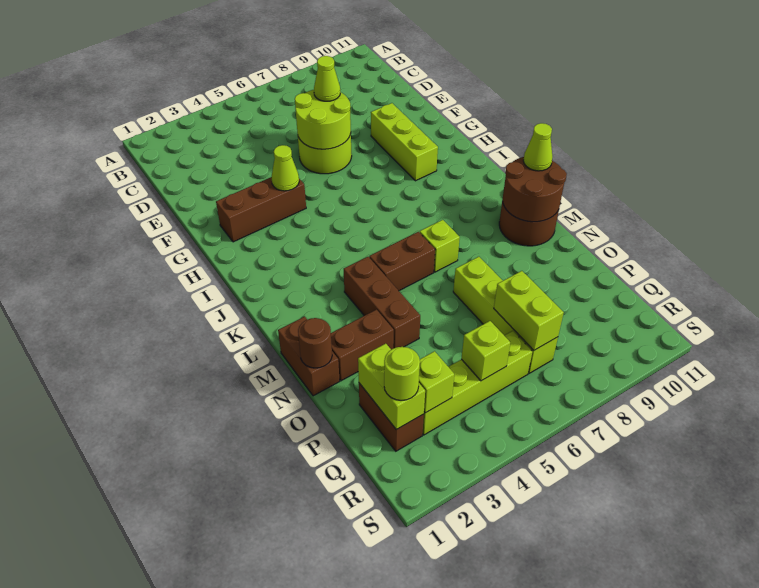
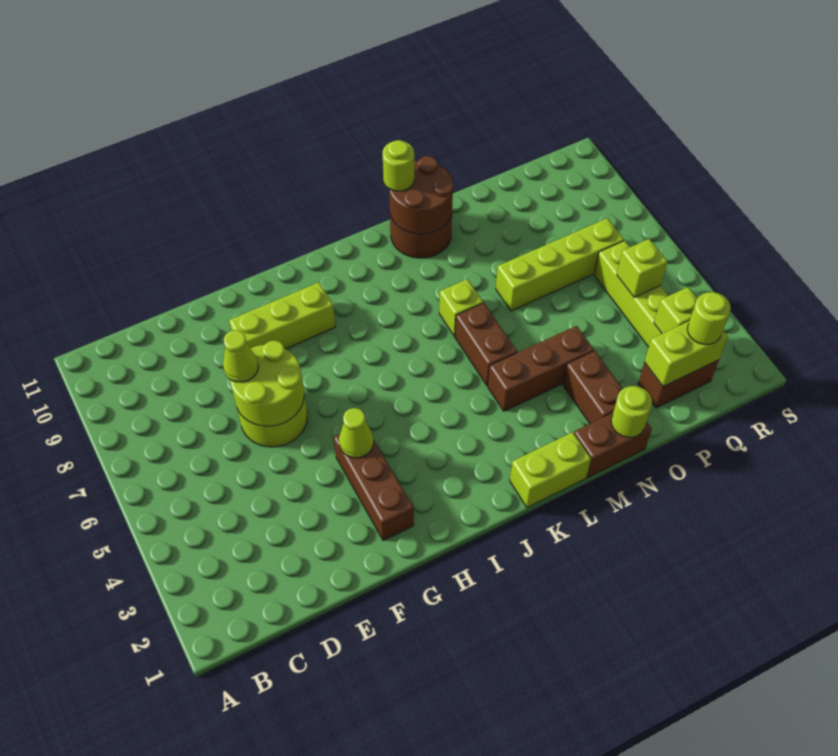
lime cone L11 level 3 -> lime round brick L11 level 3
brown round brick N1 level 2 -> lime round brick N1 level 2
lime brick P7:Q7 level 2 -> lime brick K1:L1 level 1

